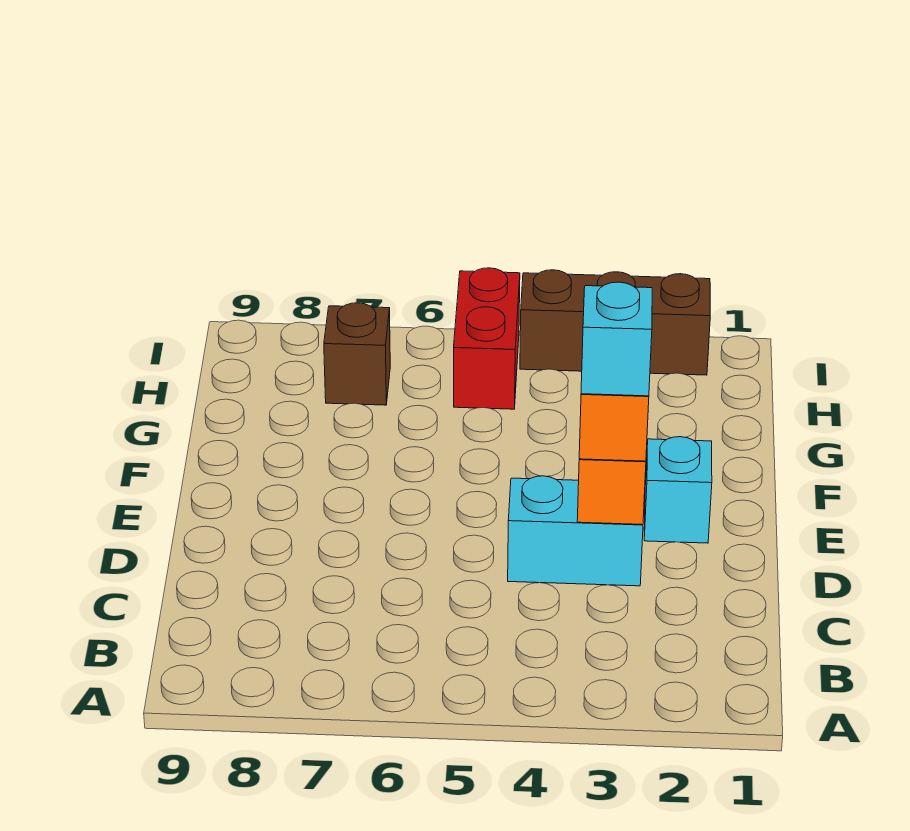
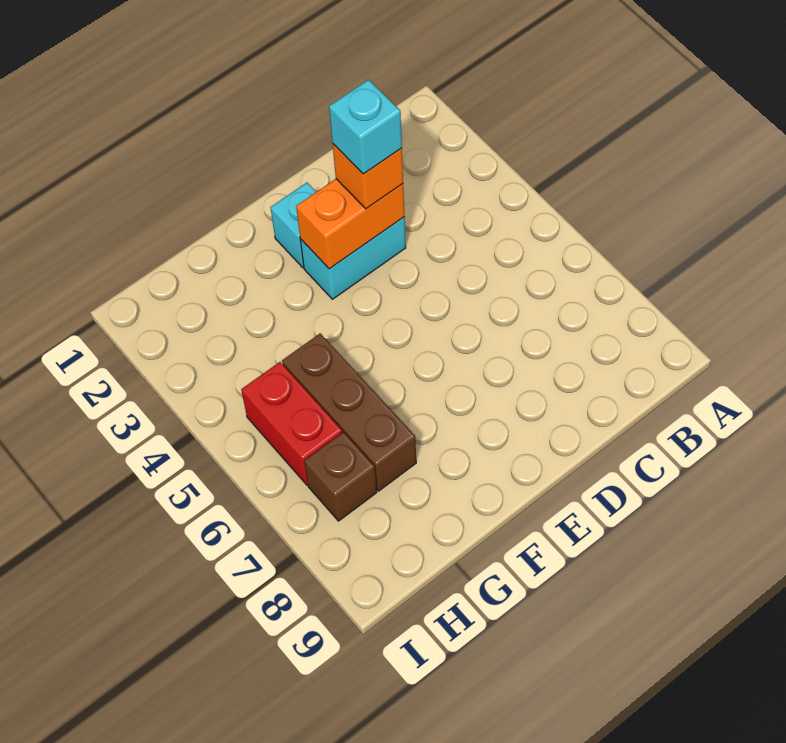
cyan brick D3:D4 level 1 -> cyan brick D3:E3 level 1
red brick H5:I5 level 1 -> red brick H5:H6 level 1
brown brick I2:I4 level 1 -> brown brick G5:G7 level 1

